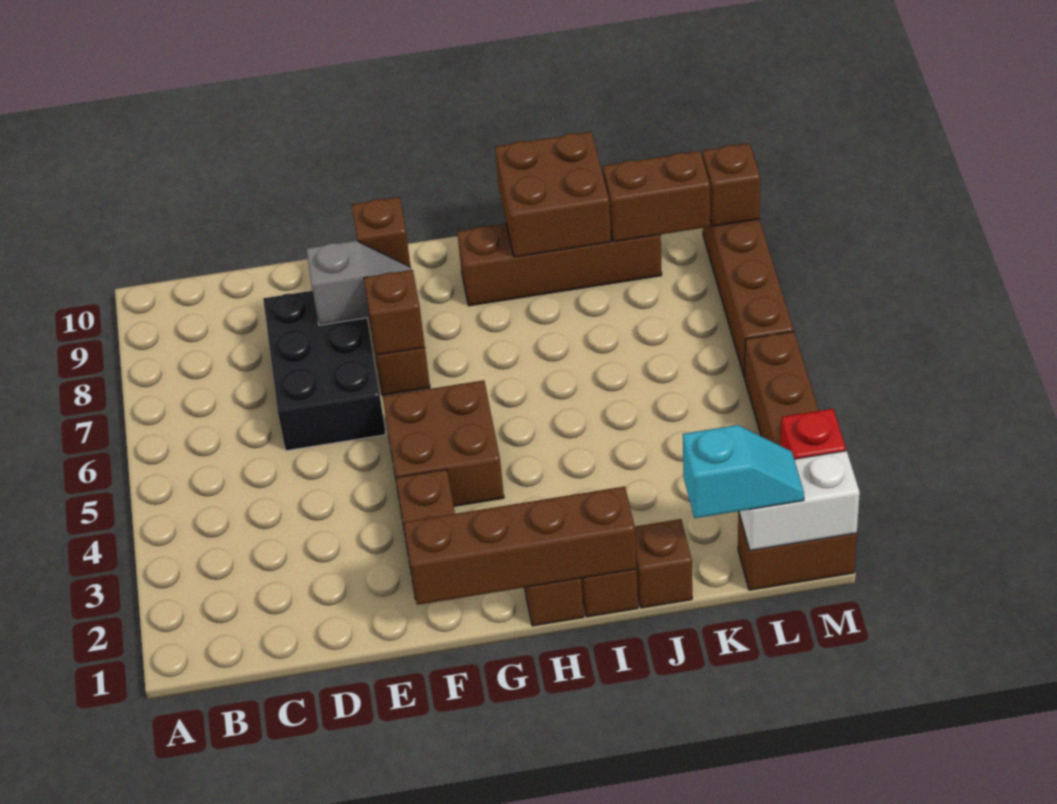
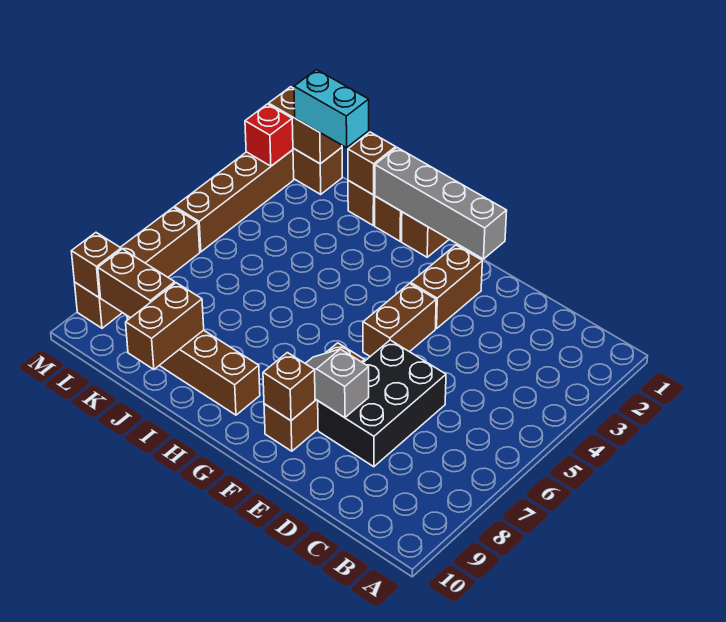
brown brick F1:I1 level 2 -> grey brick F1:I1 level 2
brown brick F4:G5 level 1 -> brown brick F4:F5 level 1
brown brick F7 level 2 -> brown brick J1 level 2
brown brick I9:J10 level 2 -> brown brick J9:J10 level 2
cyan slope K1:L1 level 3 top K -> cyan brick K1:L1 level 3
white brick L1:M1 level 2 -> brown brick L1:M1 level 2

